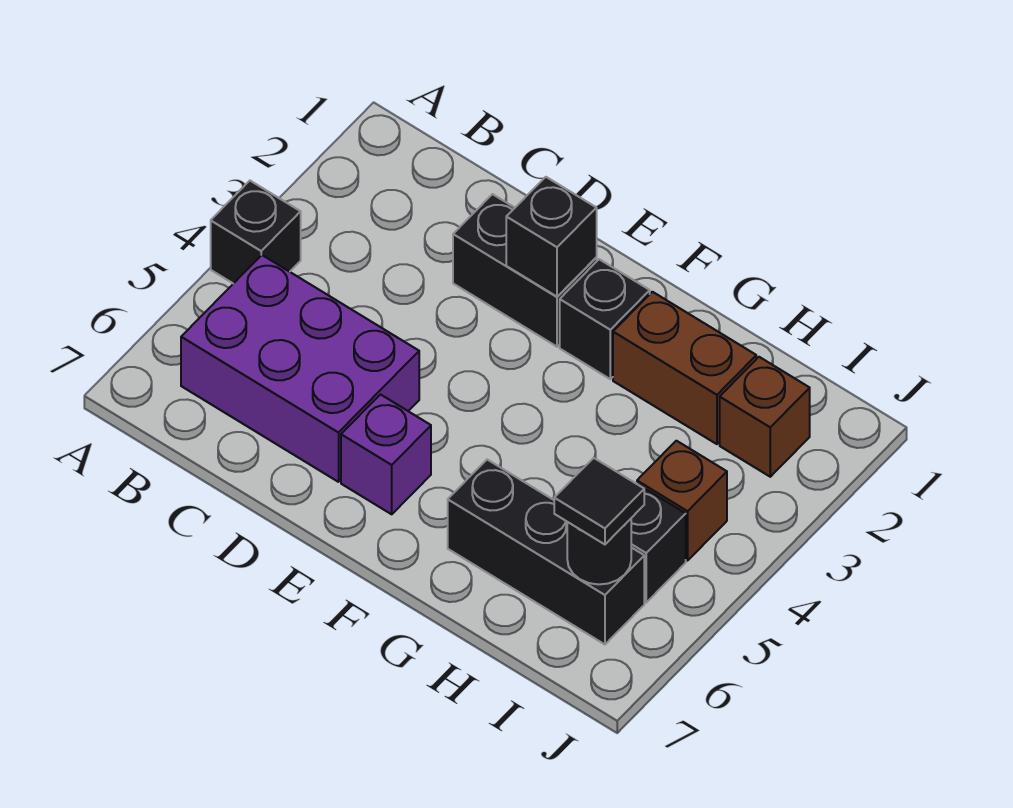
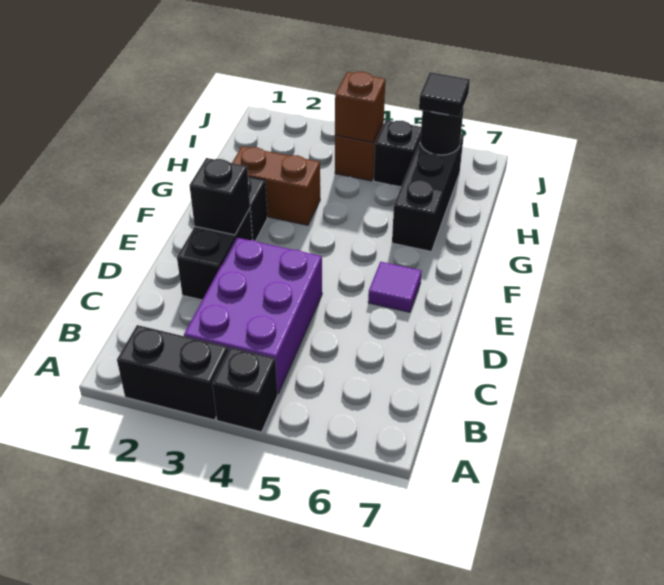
none -> black brick A2:A3 level 1
purple brick B5:D6 level 1 -> purple brick B3:D4 level 1
purple brick E6 level 1 -> purple tile E6 level 1
brown brick G2:H2 level 1 -> brown brick G2:G3 level 1
brown brick I2 level 1 -> brown brick I4 level 2

